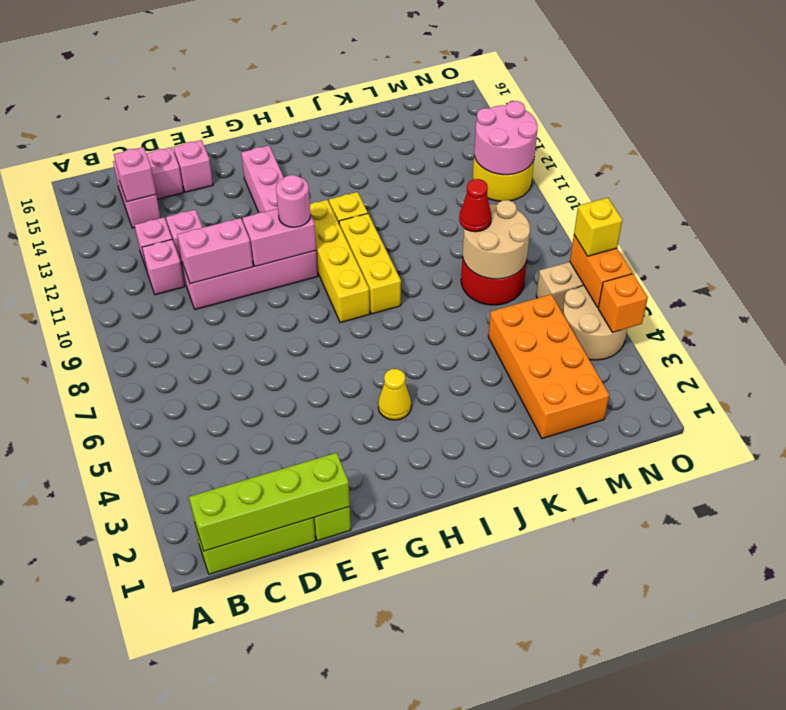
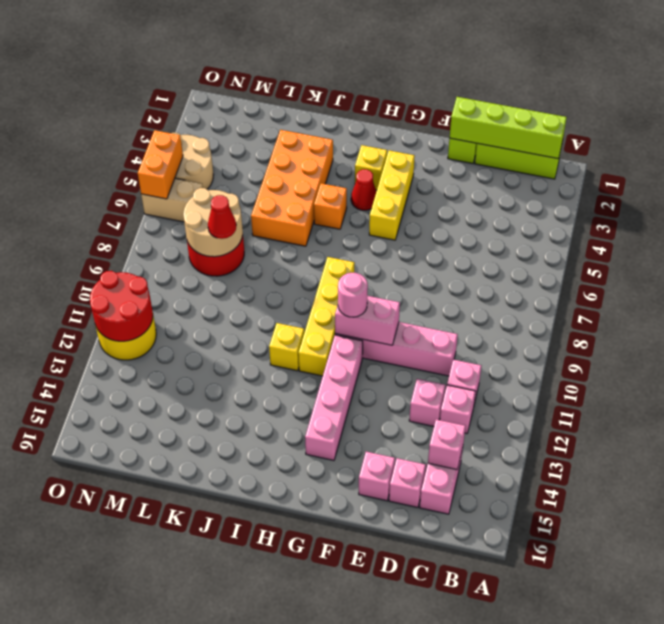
pink brick D10:E10 level 2 -> none
yellow cone H4 level 1 -> red cone H4 level 1
yellow brick I8:I10 level 1 -> yellow brick G3:G5 level 1
orange brick L2:M5 level 1 -> orange brick J3:K6 level 1
pink round brick N11:O12 level 2 -> red round brick N11:O12 level 2
orange brick O4 level 2 -> orange brick I5 level 1
yellow brick O6 level 3 -> yellow brick H3 level 1

